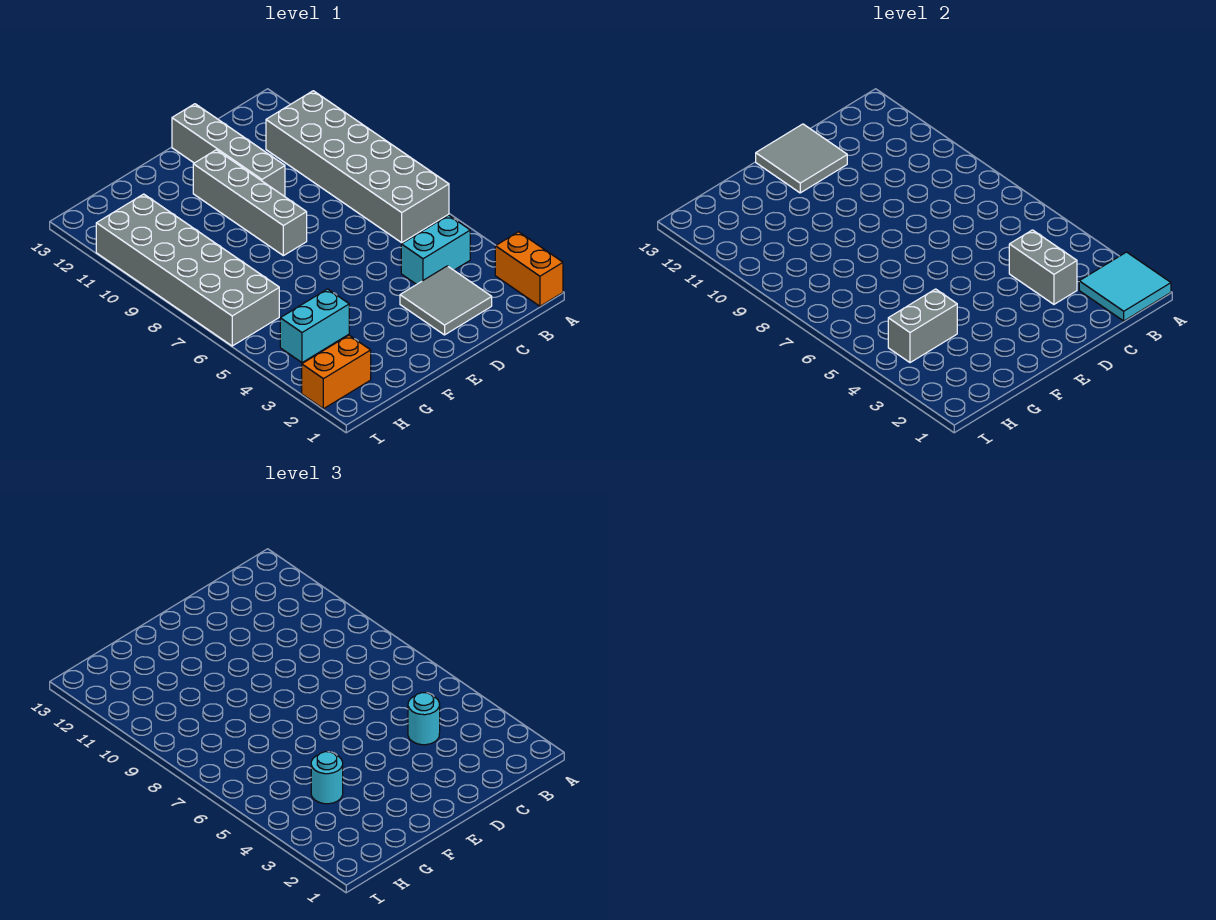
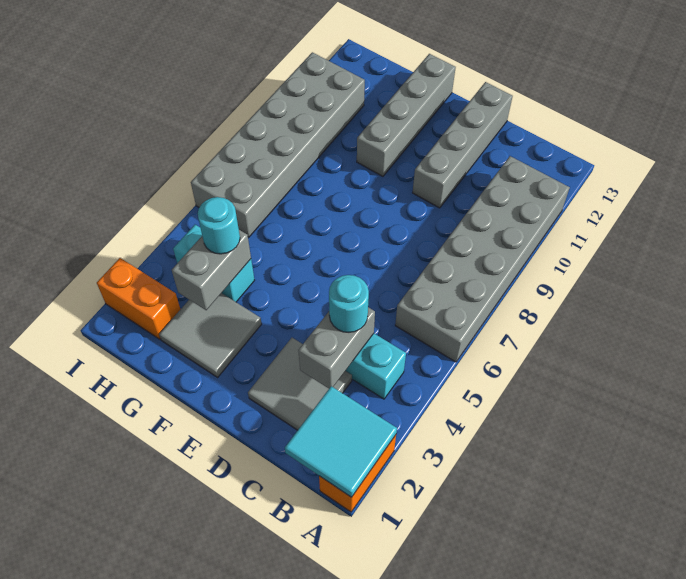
grey tile D12:E13 level 2 -> grey tile F2:G3 level 1
grey brick E8:E11 level 1 -> grey brick F10:F13 level 1
grey brick G4:H4 level 2 -> grey brick G3:G4 level 2

